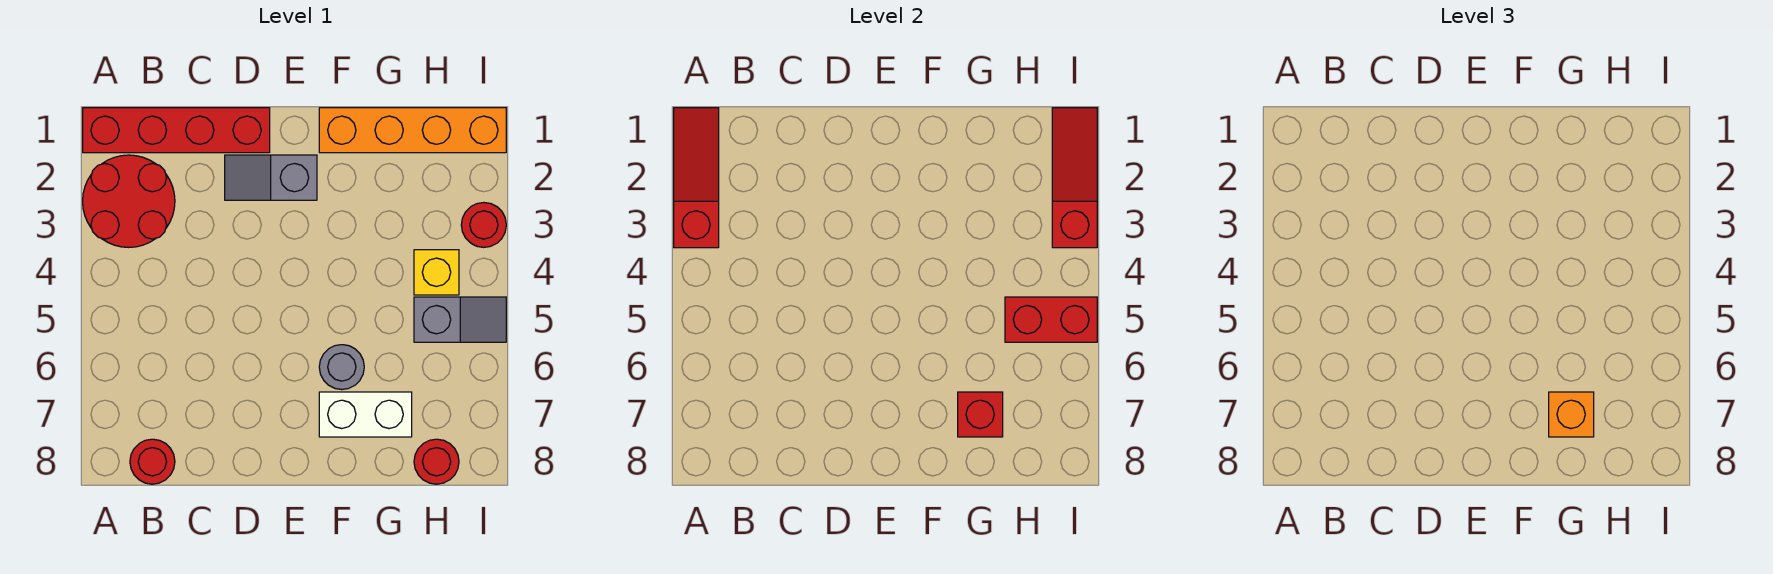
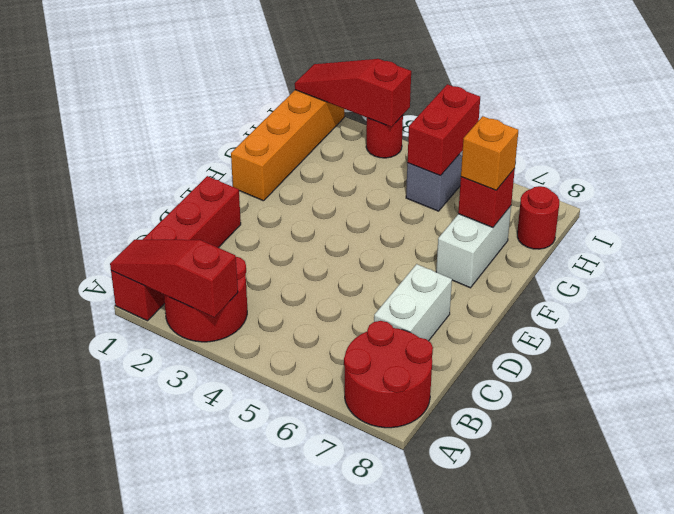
red round brick B8 level 1 -> red round brick A7:B8 level 1
none -> white brick C7:D7 level 1
grey slope D2:E2 level 1 top E -> none
grey round brick F6 level 1 -> none
yellow brick H4 level 1 -> none

